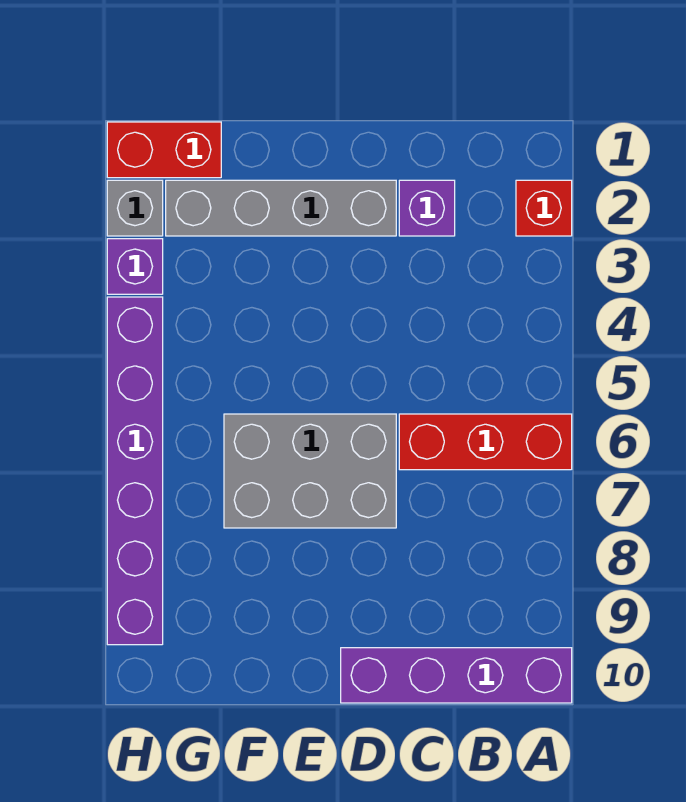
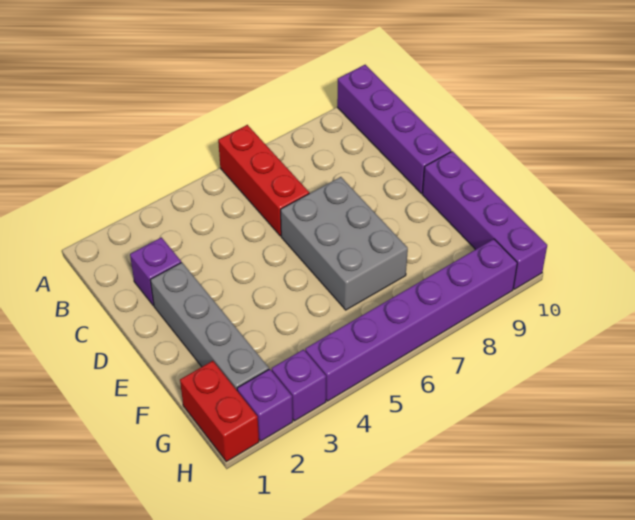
red brick A2 level 1 -> none
none -> purple brick E10:H10 level 1
grey brick H2 level 1 -> purple brick H2 level 1

